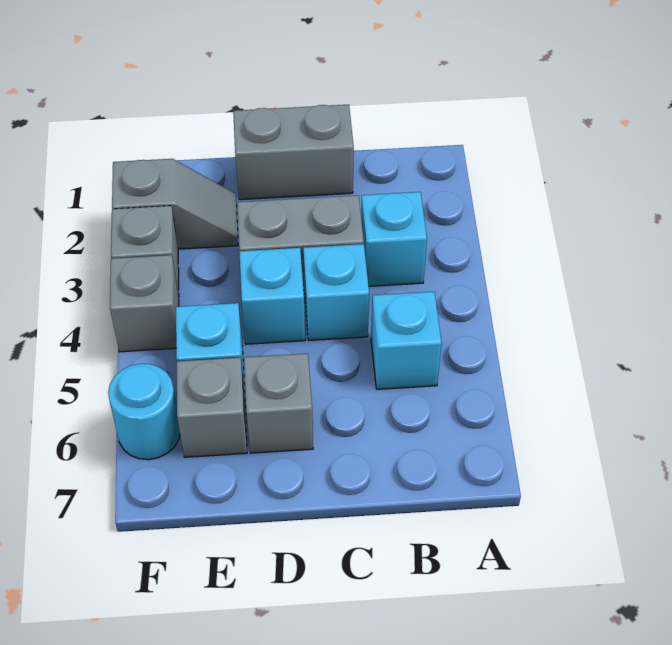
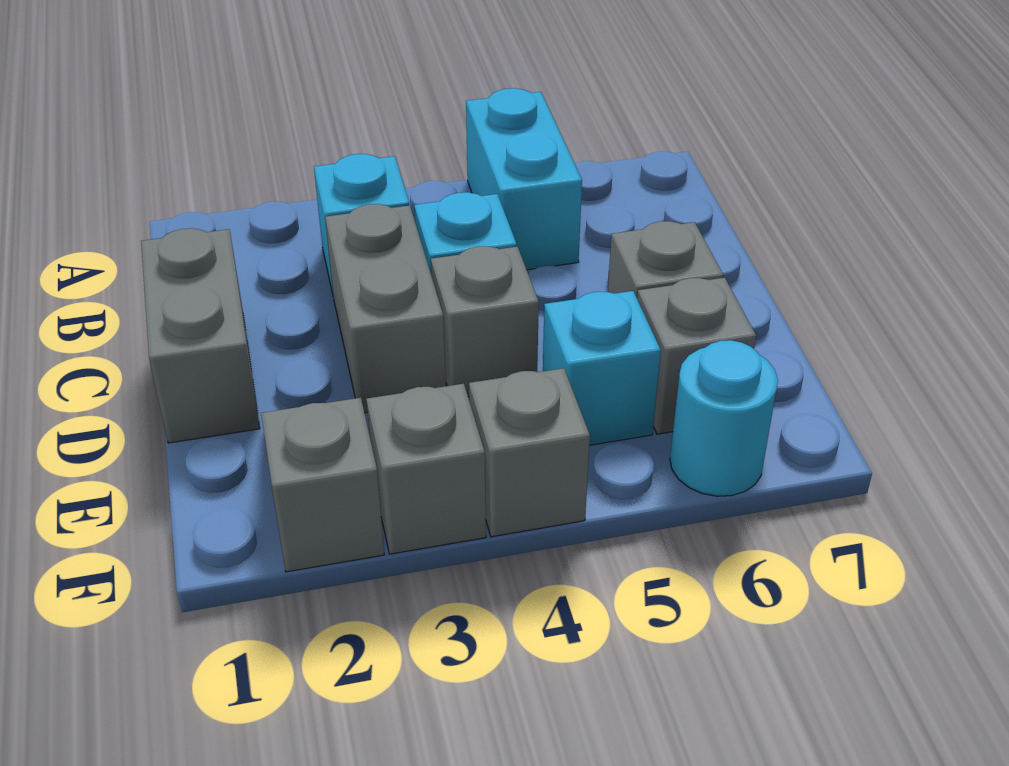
cyan brick B5 level 1 -> cyan brick A5:B5 level 1
cyan brick D4 level 1 -> grey brick D4 level 1

